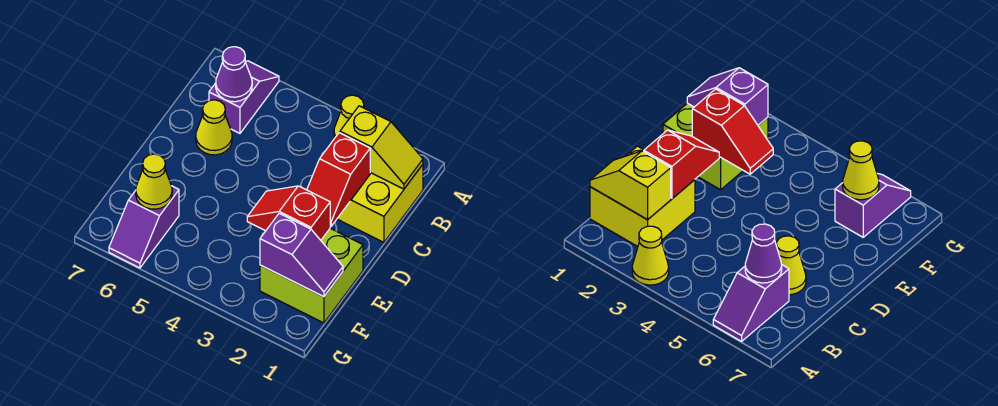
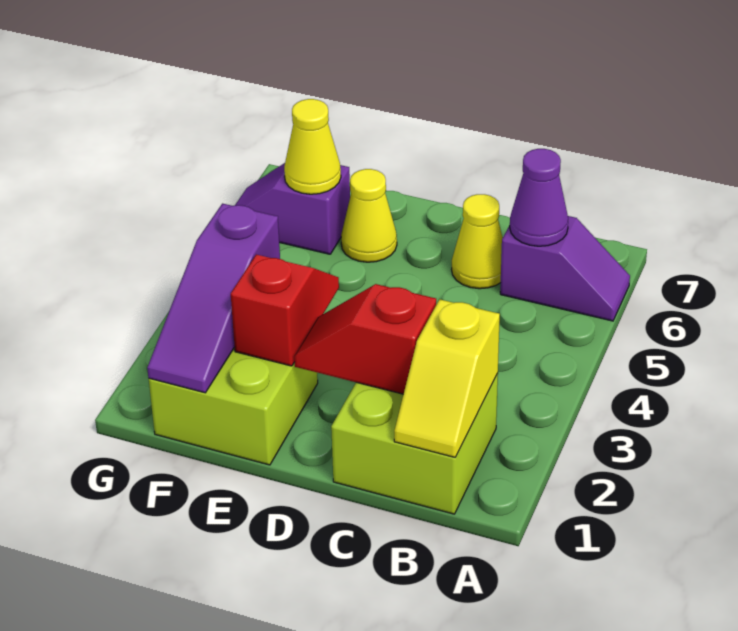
yellow cone A3 level 1 -> yellow cone E6 level 1
yellow brick B1:C2 level 1 -> lime brick B1:C2 level 1
purple slope F1:F2 level 2 top 2 -> purple slope F1:F3 level 2 top 3

